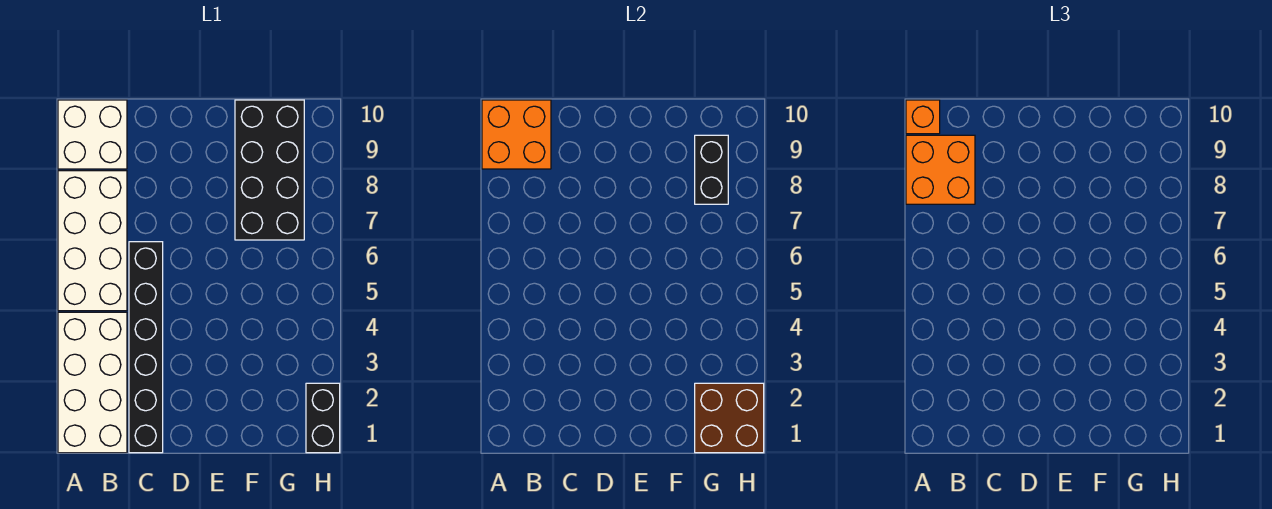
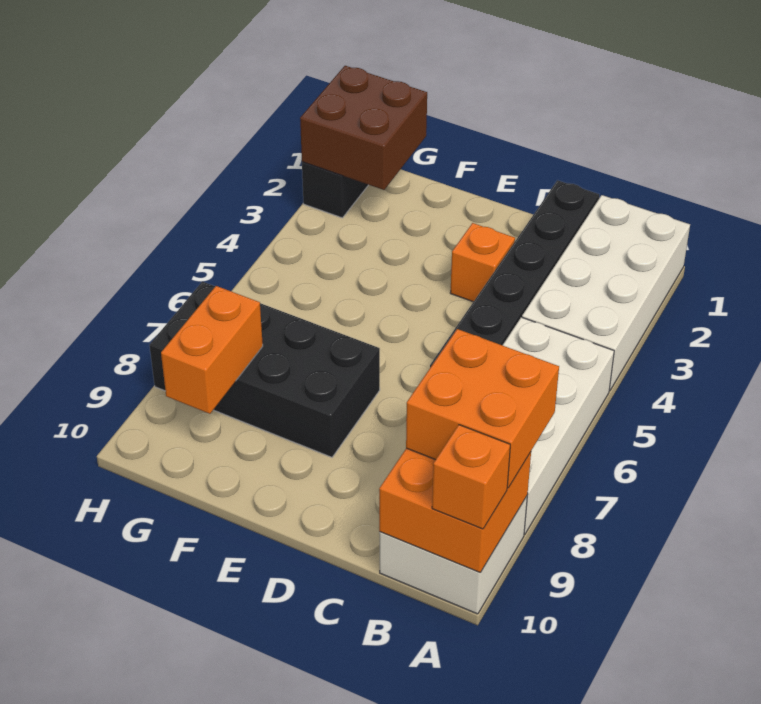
none -> orange brick D3 level 1
black brick F7:G10 level 1 -> black brick E7:H8 level 1
black brick G8:G9 level 2 -> orange brick G8:G9 level 2

